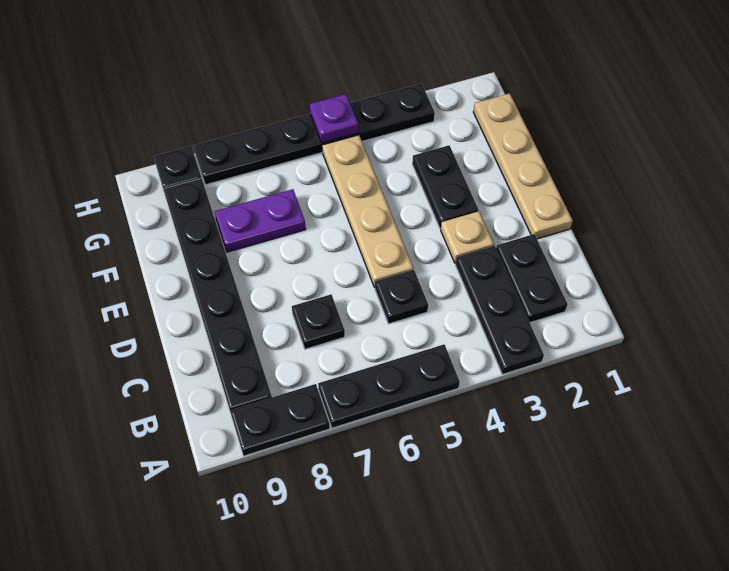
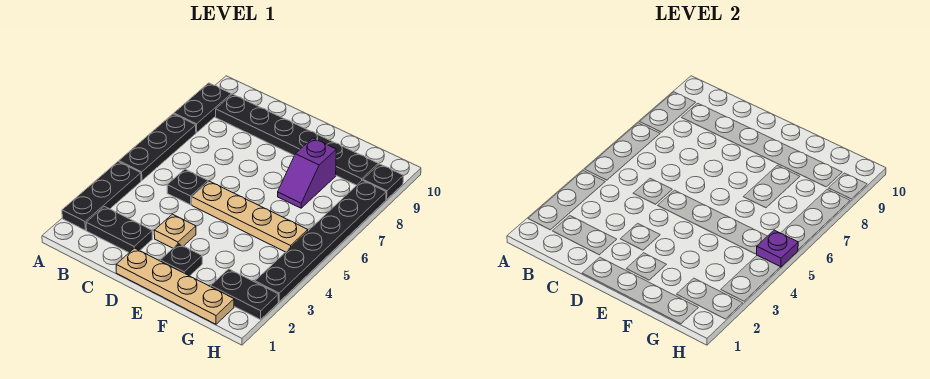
black plate A3:C3 level 1 -> black plate A2:A4 level 1
black plate C7 level 1 -> black plate E2 level 1
black plate E3:F3 level 1 -> black plate G2:H2 level 1
purple plate F7:F8 level 1 -> purple slope F7:F8 level 1 top 8

